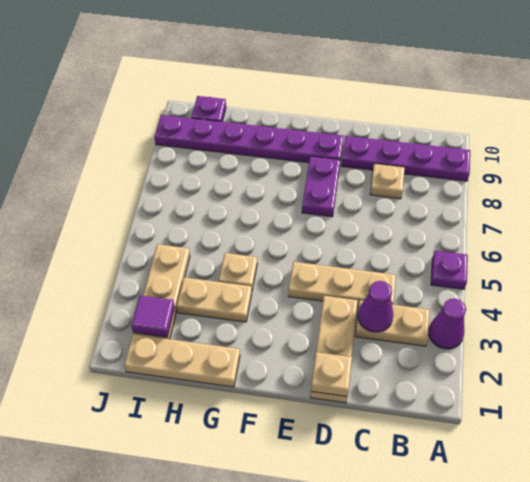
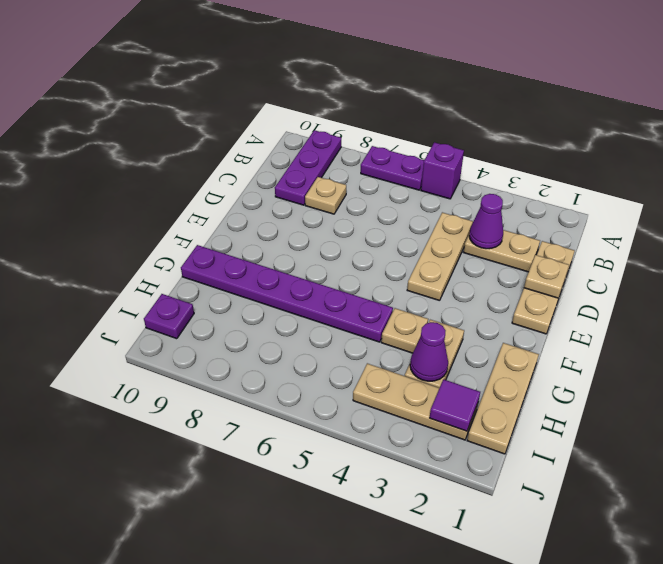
purple cone A3 level 1 -> purple cone H3 level 2
purple plate A5 level 1 -> purple brick A5 level 1
purple plate A9:D9 level 1 -> purple plate A9:C9 level 1
tan plate B3:C3 level 1 -> tan plate C2:C3 level 1
tan plate D1:D3 level 1 -> tan plate C1:E1 level 1
purple plate E7:E8 level 1 -> purple plate A6:A7 level 1
purple plate E9:J9 level 1 -> purple plate G5:G10 level 1

